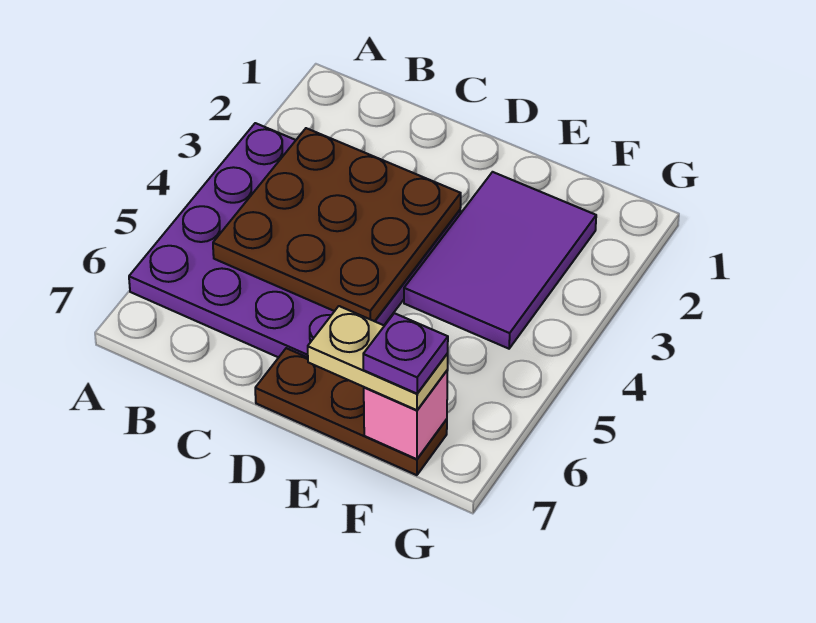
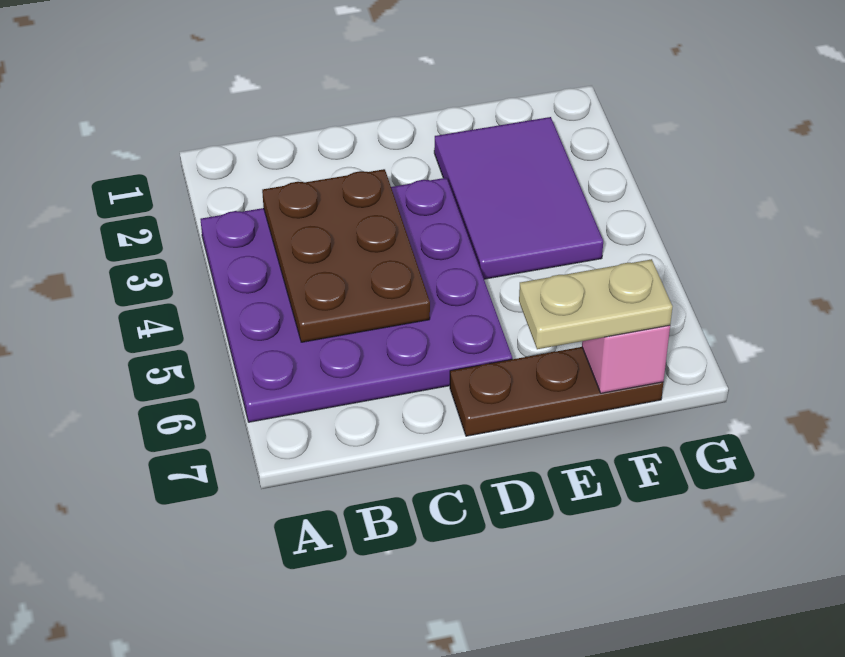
brown plate B3:D5 level 2 -> brown plate B3:C5 level 2
purple plate F7 level 4 -> none

